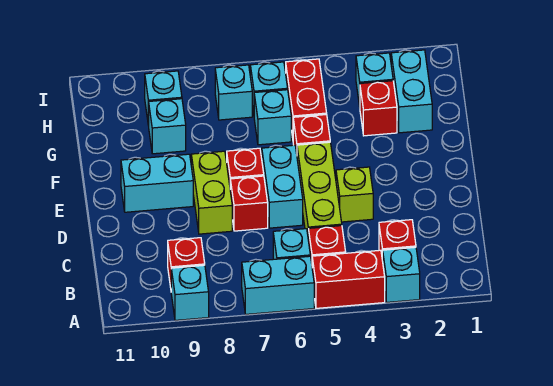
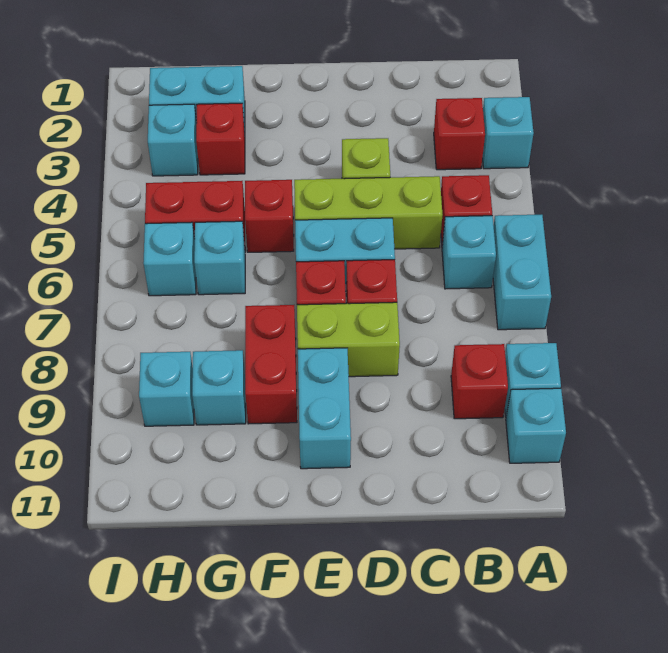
red brick A4:A5 level 1 -> red brick F8:F9 level 1
cyan brick H7 level 1 -> cyan brick A10 level 1

